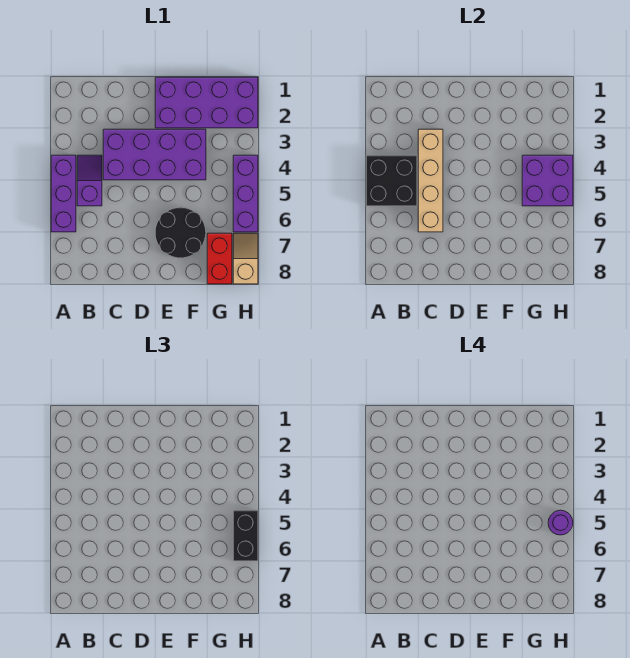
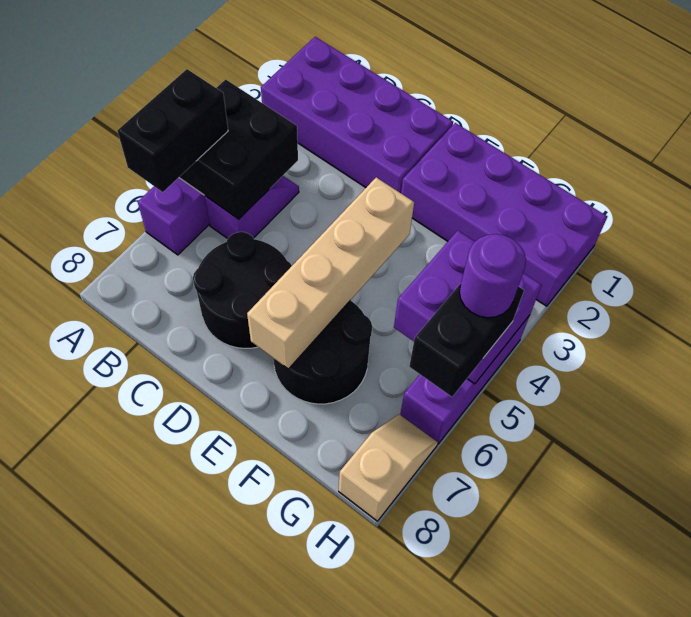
none -> black brick A5:A6 level 3
purple brick C3:F4 level 1 -> purple brick A1:D2 level 1
tan brick C3:C6 level 2 -> tan brick E4:E7 level 2
none -> black round brick C6:D7 level 1
red brick G7:G8 level 1 -> none

